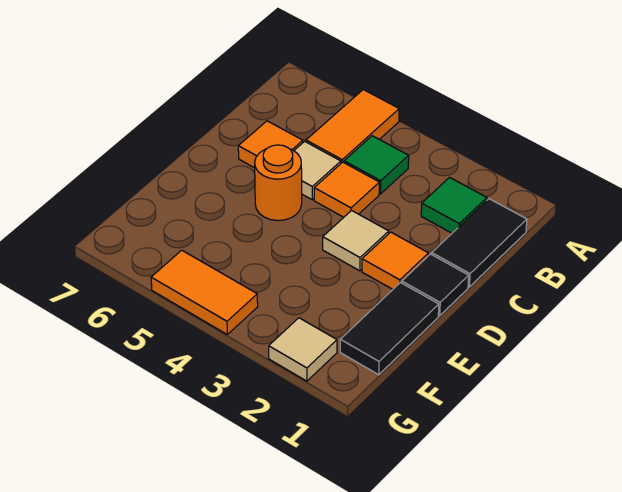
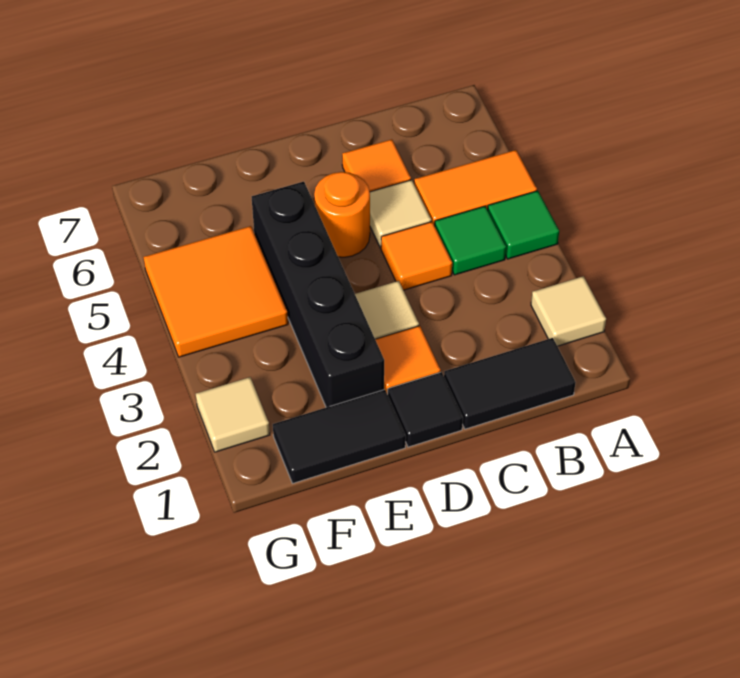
none -> tan tile A2 level 1
green tile B2 level 1 -> green tile A4 level 1
none -> black brick E2:E5 level 1
orange tile G4:G5 level 1 -> orange tile F4:G5 level 1

